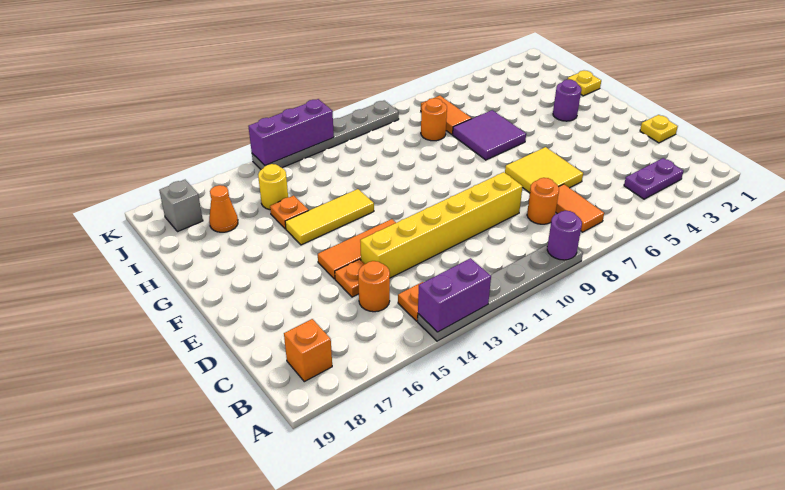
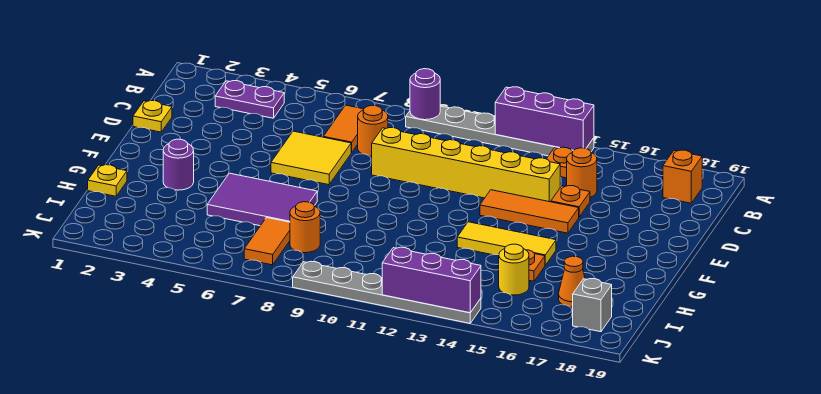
purple brick A13:A14 level 2 -> purple brick A12:A14 level 2
purple tile G6:H7 level 1 -> purple tile G5:H7 level 1

